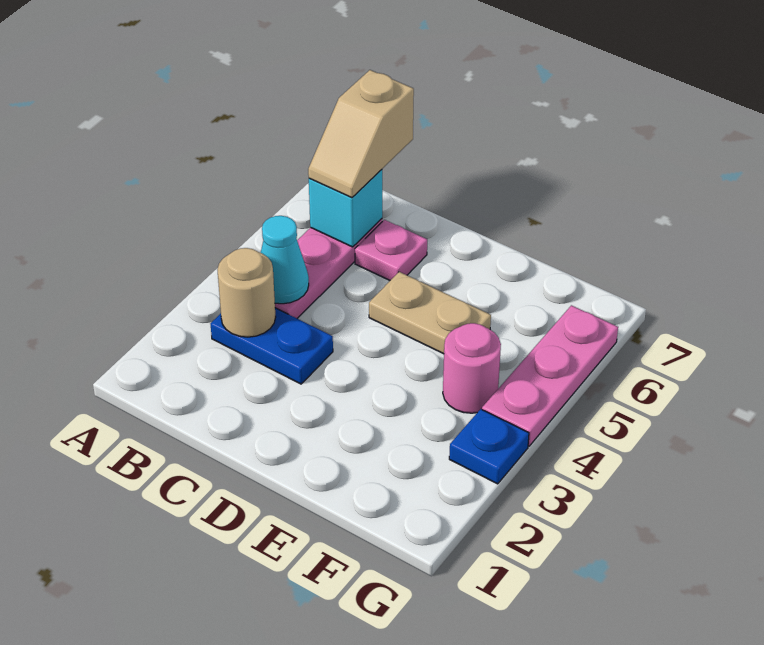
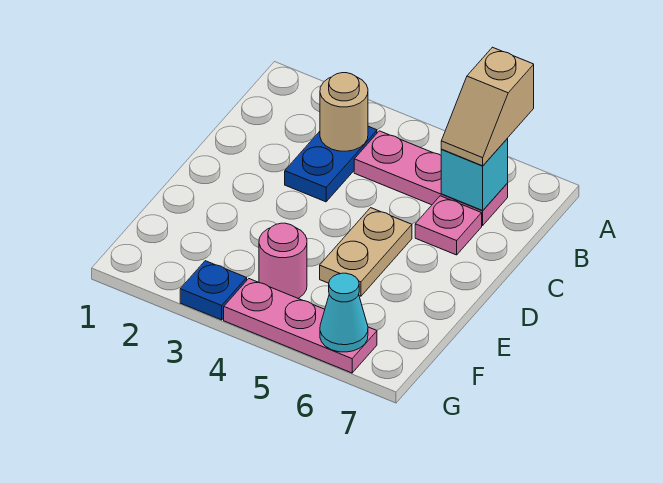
cyan cone B4 level 2 -> cyan cone G6 level 2
tan slope B6:B7 level 3 top 7 -> tan slope A6:B6 level 3 top A

